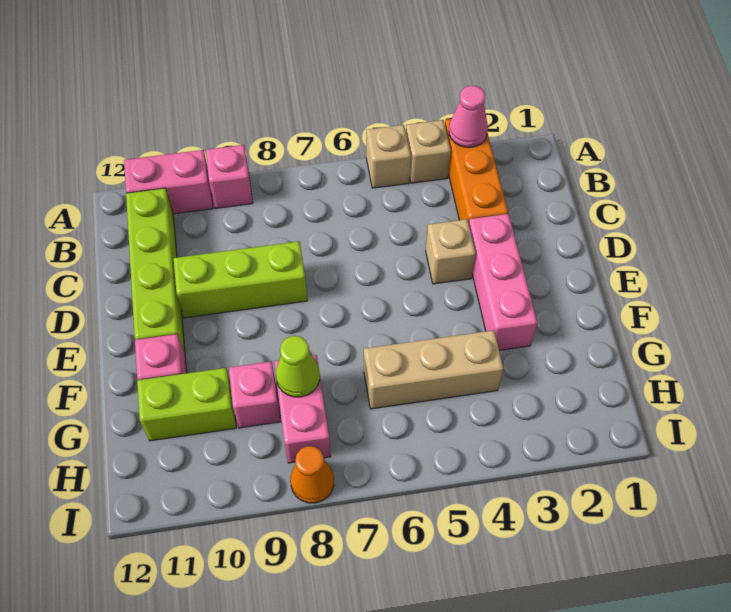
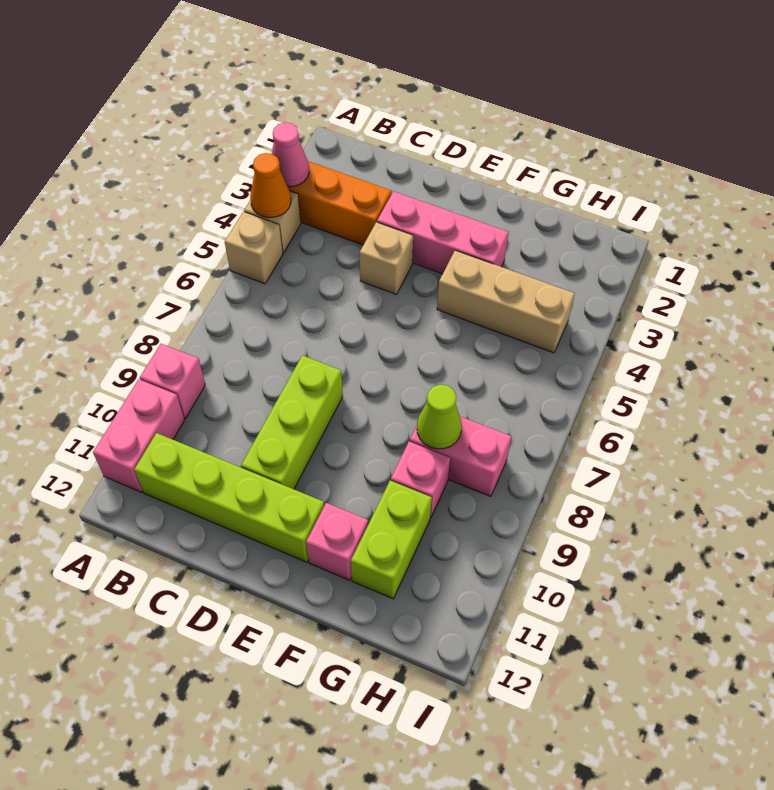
tan brick G4:G6 level 1 -> tan brick F4:H4 level 1
orange cone I8 level 1 -> orange cone A4 level 2

